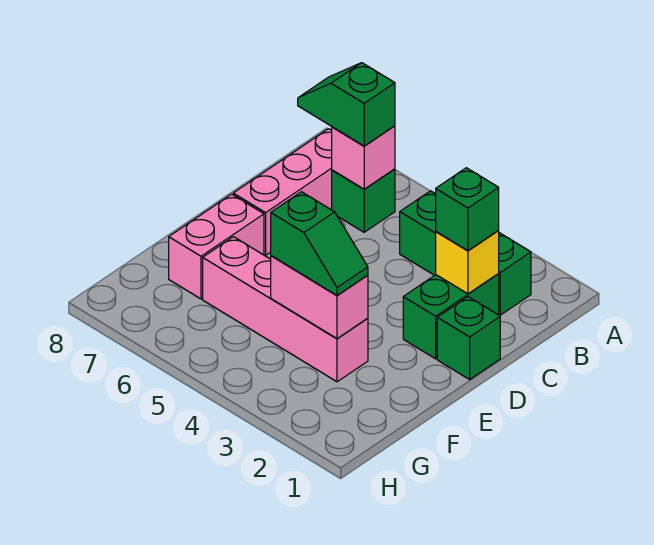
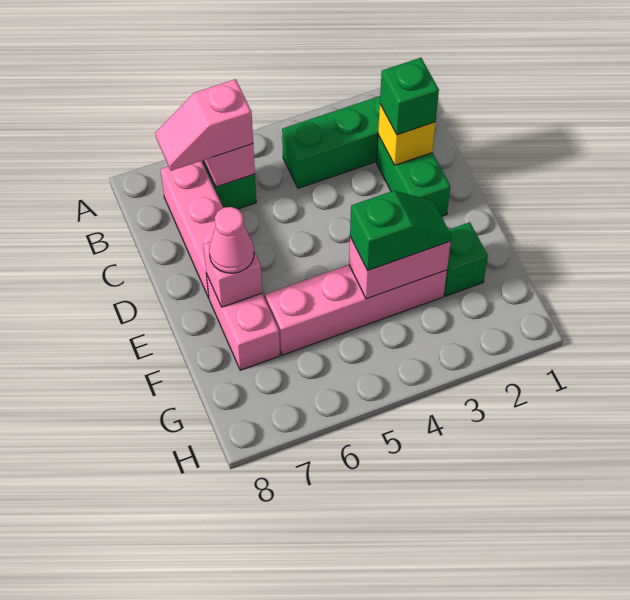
green slope B6:B7 level 3 top 6 -> pink slope B6:B7 level 3 top 6
green brick D1 level 1 -> green brick F2 level 1
none -> pink brick E7 level 2
none -> pink cone E7 level 3

